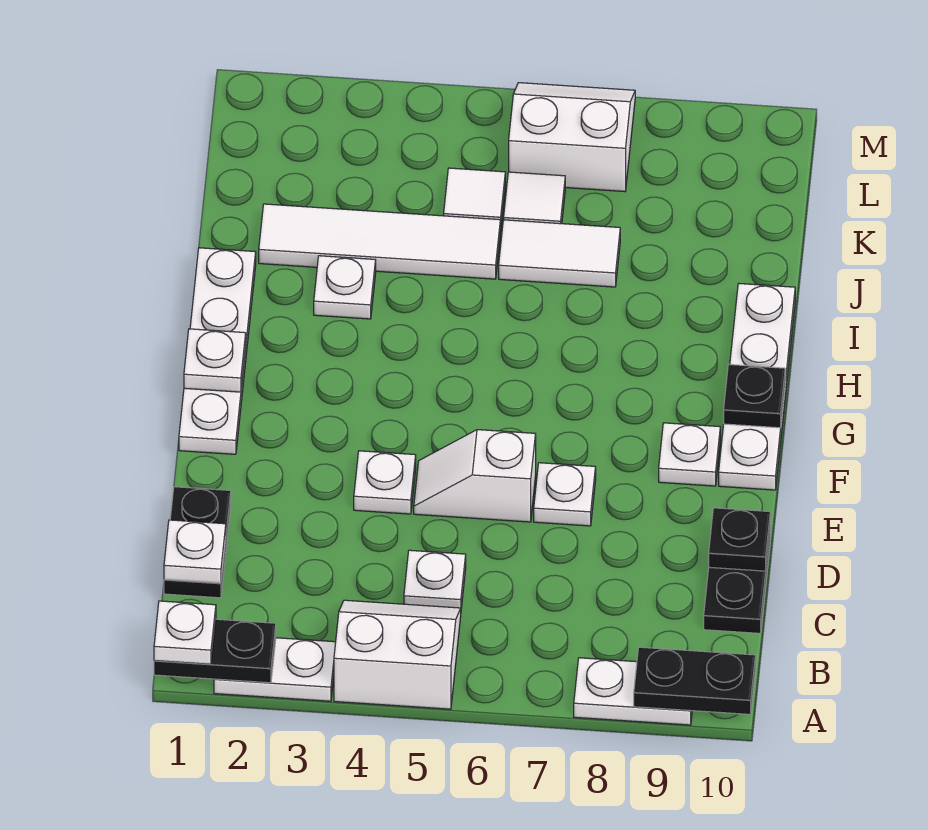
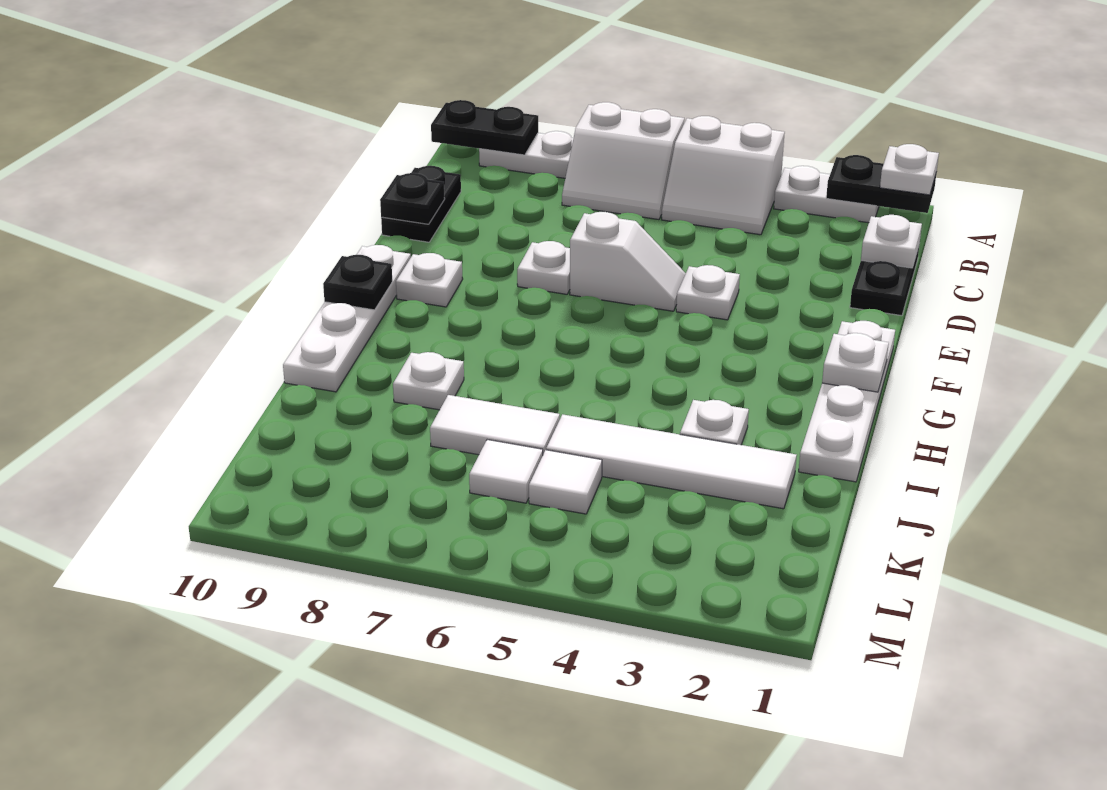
white plate C5 level 1 -> white plate I8 level 1
white slope L6:M7 level 1 top L -> white slope A6:B7 level 1 top A

